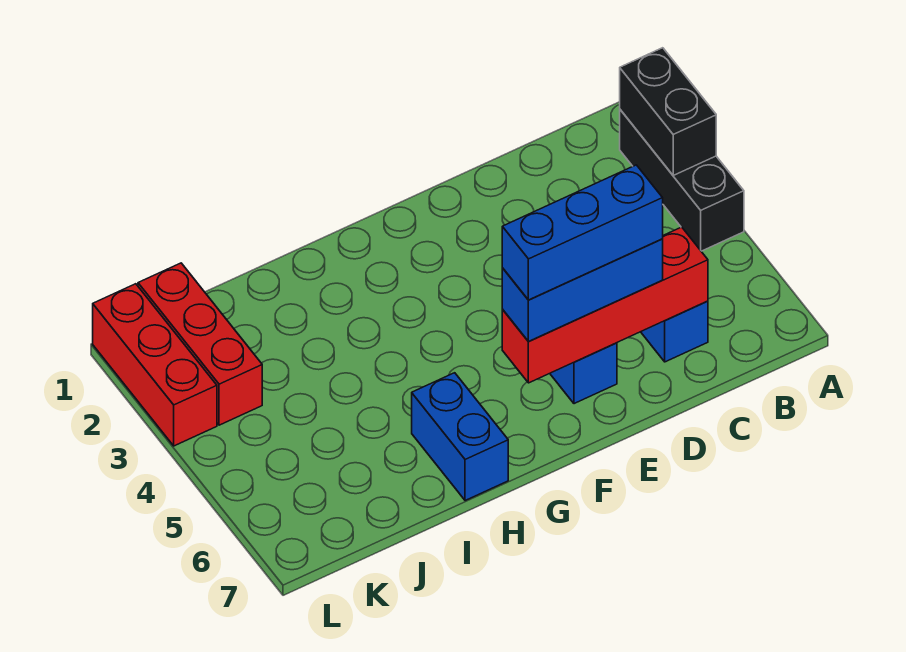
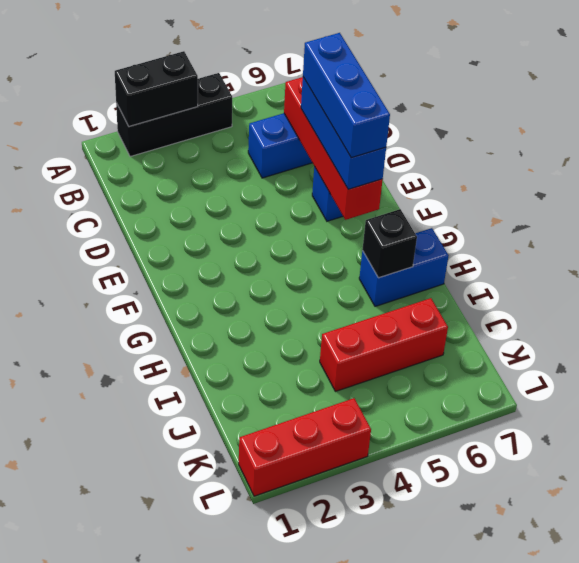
none -> black brick H6 level 2
red brick K1:K3 level 1 -> red brick J4:J6 level 1

